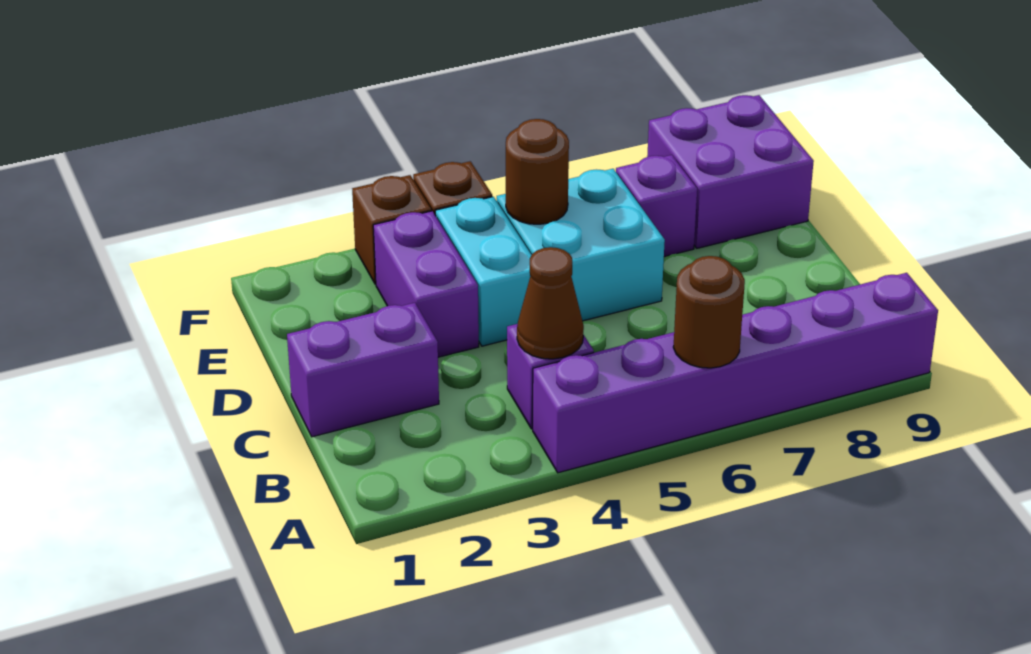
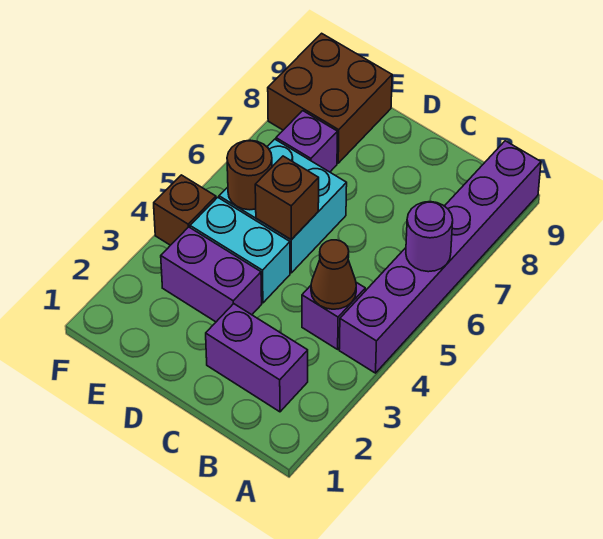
brown round brick A6 level 2 -> purple round brick A6 level 2
purple brick C1:C2 level 1 -> purple brick B2:C2 level 1
purple brick E8:F9 level 1 -> brown brick E8:F9 level 1
brown brick F3 level 1 -> brown brick D5 level 2

